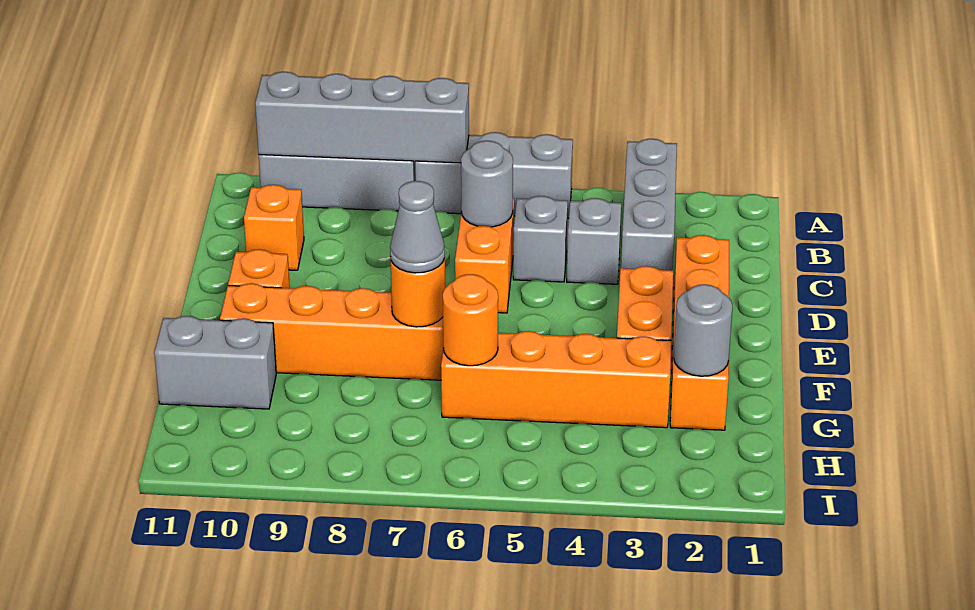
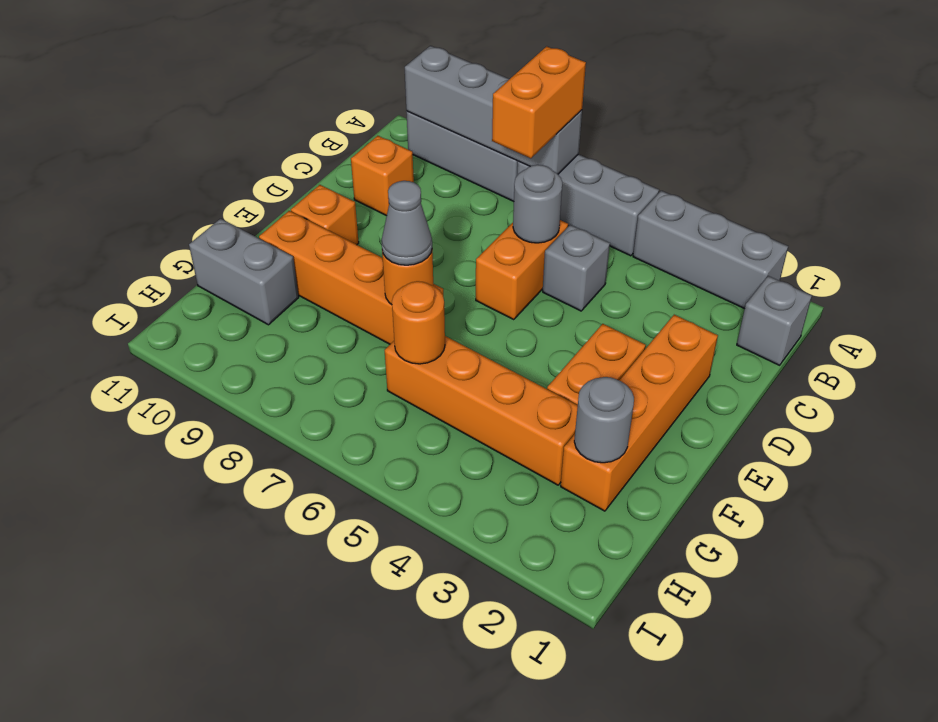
grey brick A3:C3 level 1 -> grey brick A2:A4 level 1
none -> orange brick A7:B7 level 3
grey brick C4 level 1 -> grey brick B1 level 1

